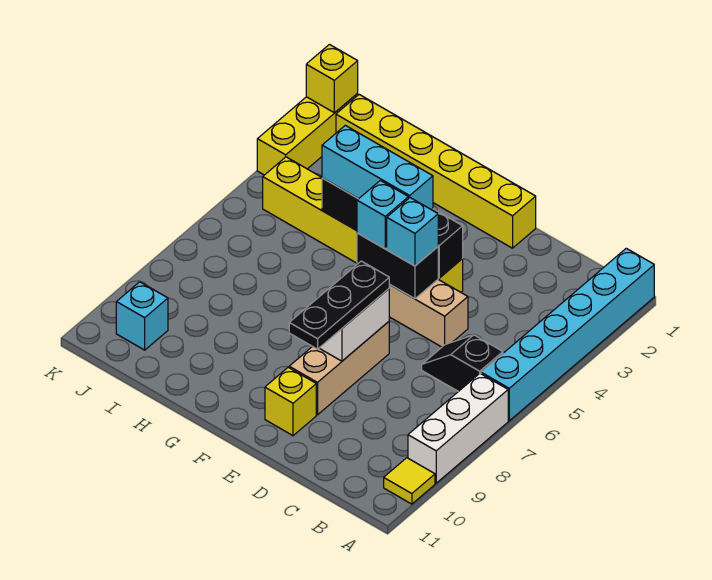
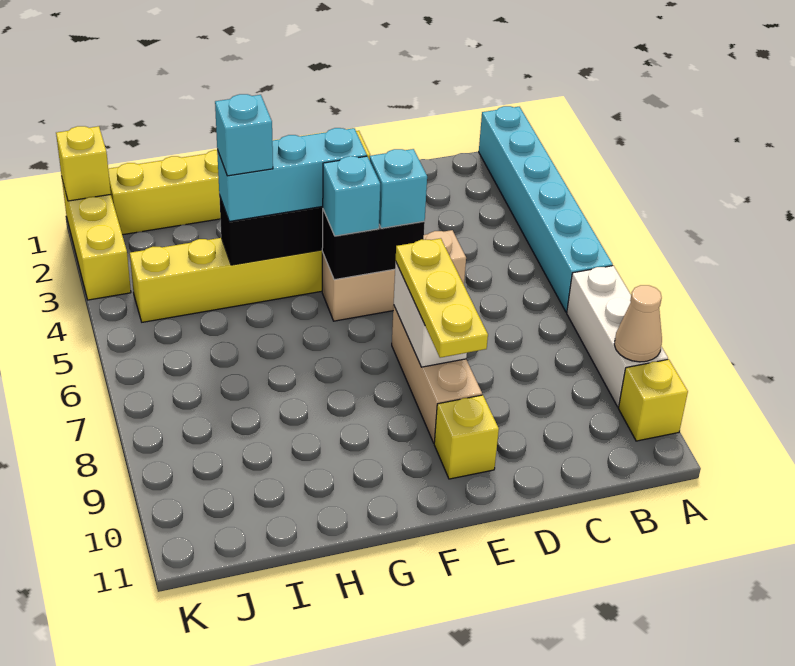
none -> tan cone A9 level 2
yellow tile A10 level 1 -> yellow brick A10 level 1
black slope B6:C6 level 1 top B -> none
black plate E7:E9 level 3 -> yellow plate E7:E9 level 3
cyan brick J10 level 1 -> cyan brick H4 level 4

